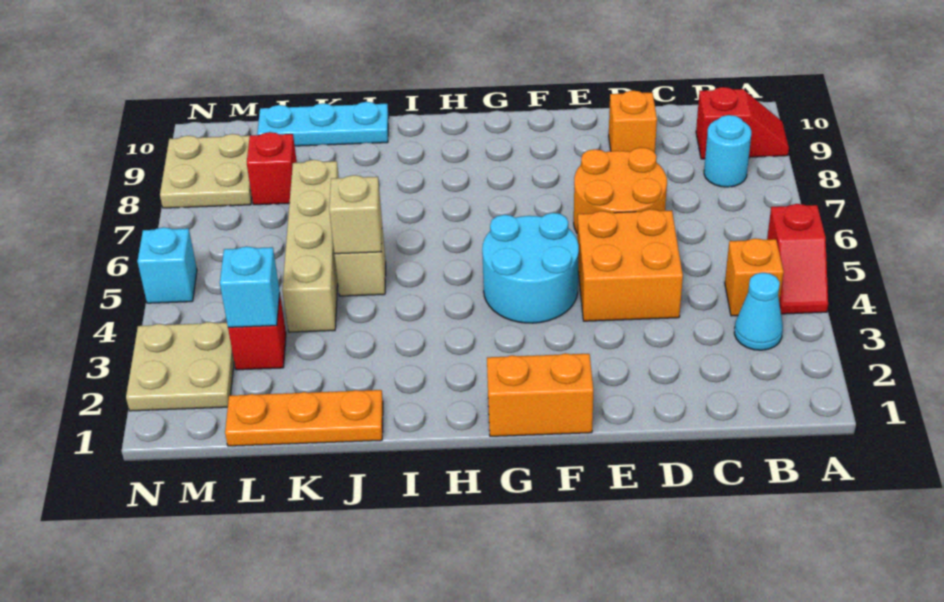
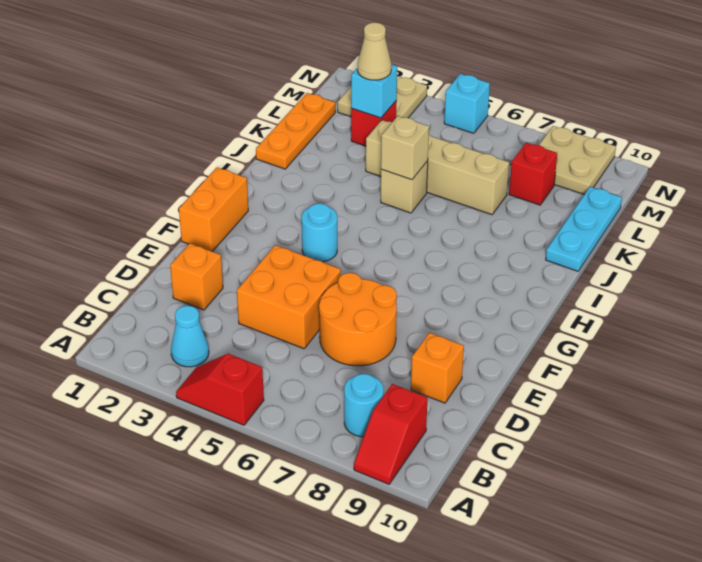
orange brick B4 level 1 -> orange brick D2 level 1
cyan round brick F4:G5 level 1 -> cyan round brick G4 level 1
none -> tan cone L3 level 3

